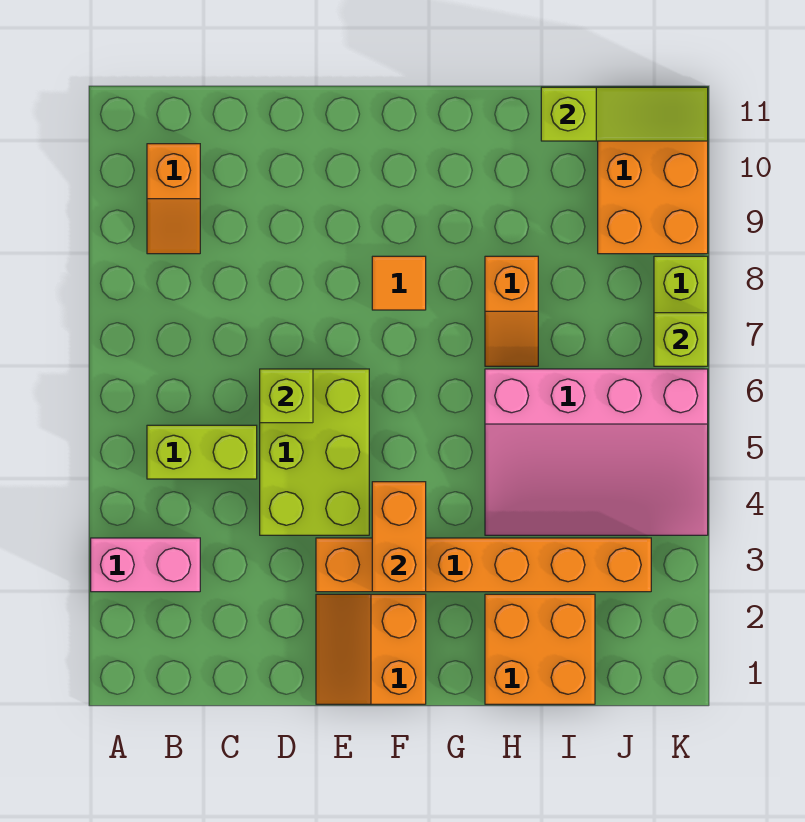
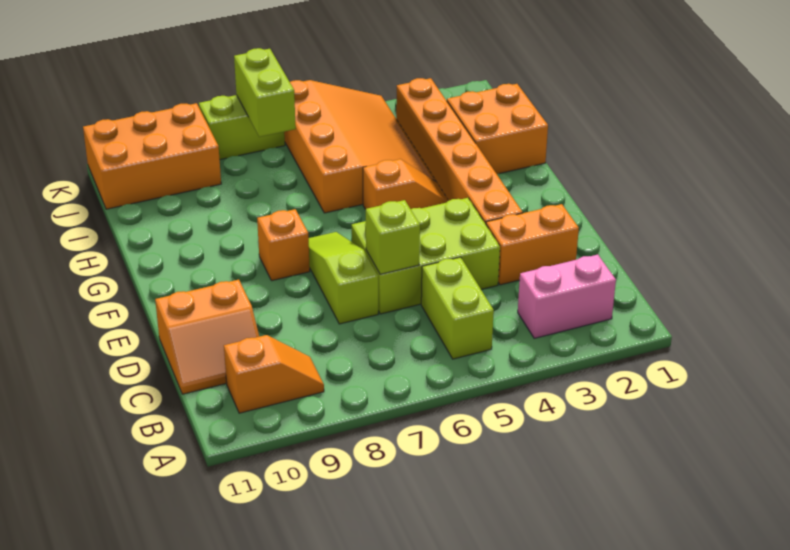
pink brick A3:B3 level 1 -> pink brick B2:B3 level 1
orange slope E1:F2 level 1 top F -> orange slope C10:D11 level 1 top D
orange brick F3:F4 level 2 -> orange brick D2:D3 level 1
orange tile F8 level 1 -> orange brick F8 level 1
pink slope H4:K6 level 1 top 6 -> orange slope H4:K6 level 1 top 6
orange slope H7:H8 level 1 top 8 -> orange slope G4:G5 level 1 top 5
lime slope I11:K11 level 2 top I -> lime slope D7:F7 level 1 top D
lime brick K7 level 2 -> lime brick J7:K7 level 2

